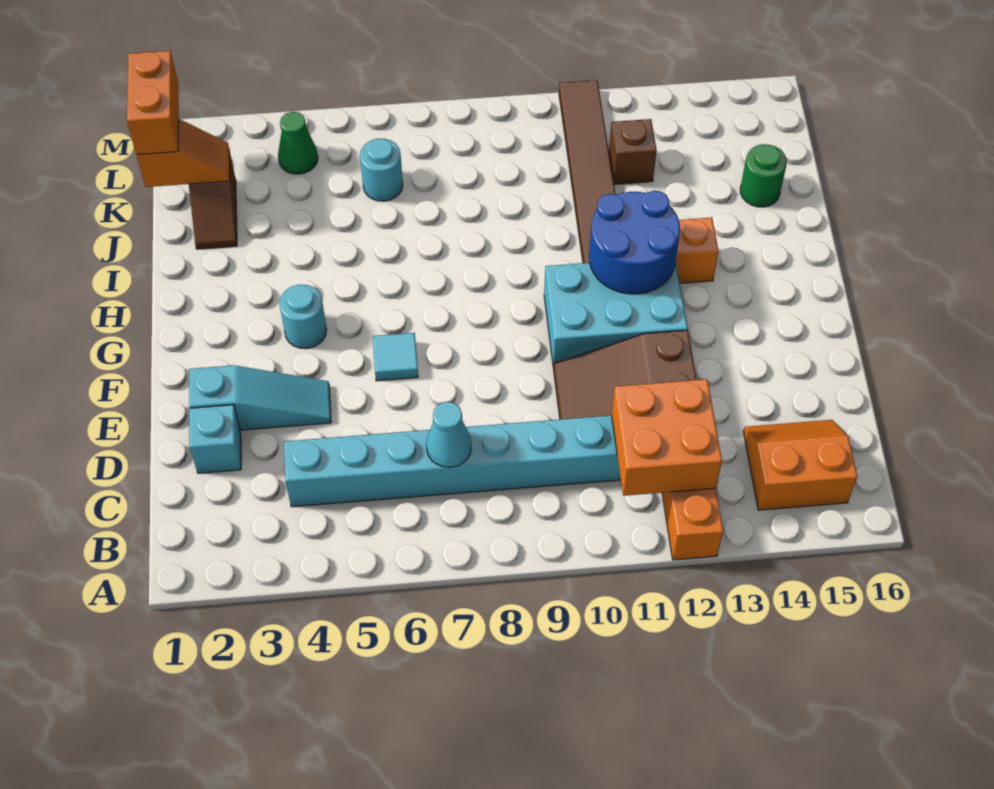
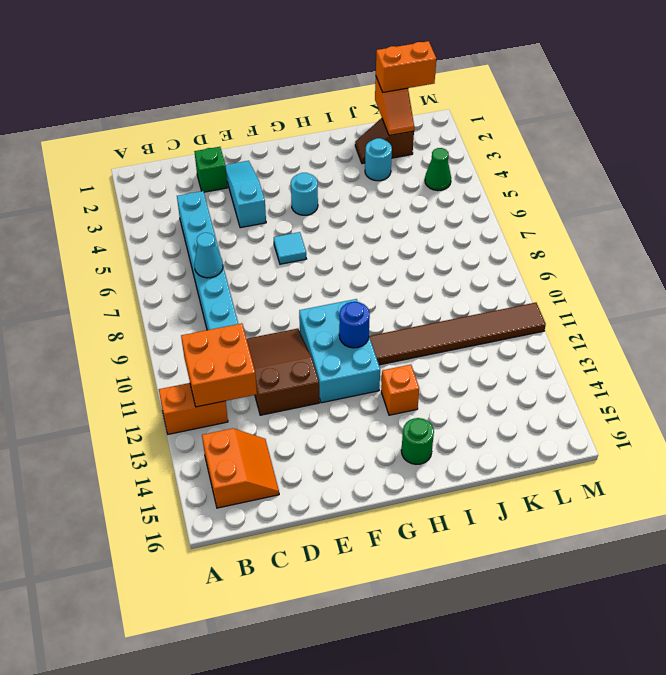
cyan brick D2 level 1 -> green brick D2 level 1
cyan slope E2:E4 level 1 top 2 -> cyan slope E2:E4 level 1 top 4
blue round brick G11:H12 level 2 -> blue round brick G11 level 2
green round brick J15 level 1 -> green round brick H15 level 1
cyan round brick K6 level 1 -> cyan round brick J3 level 1
brown brick K12 level 1 -> none

